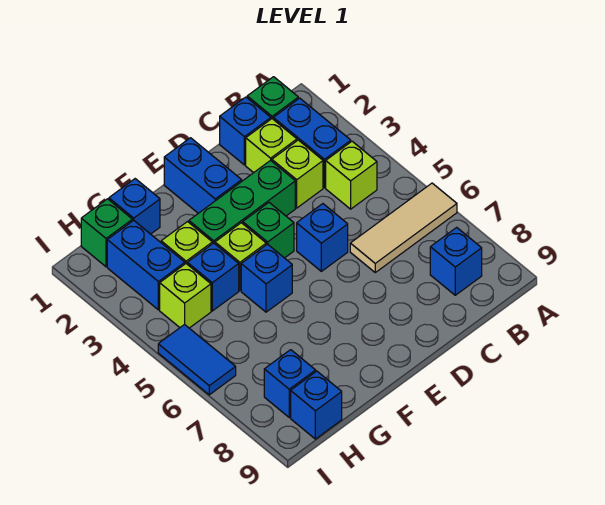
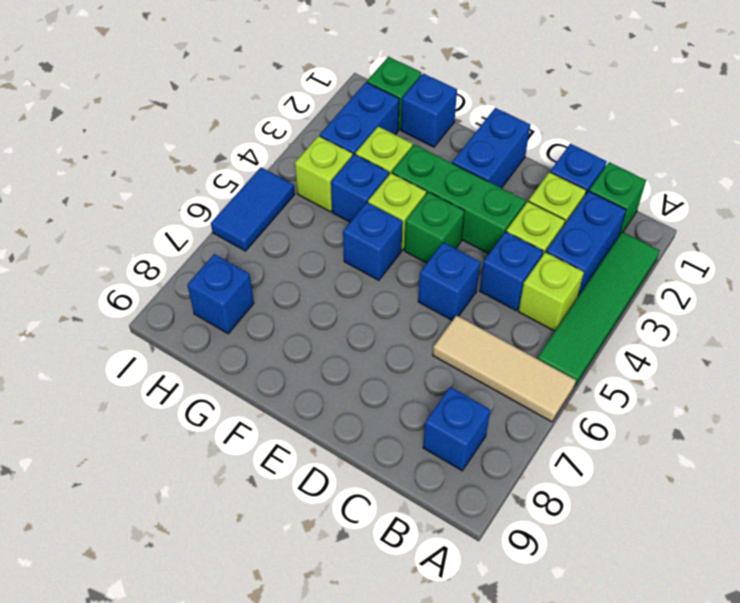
none -> green tile A2:A5 level 1
blue brick H9 level 1 -> blue brick C4 level 1

